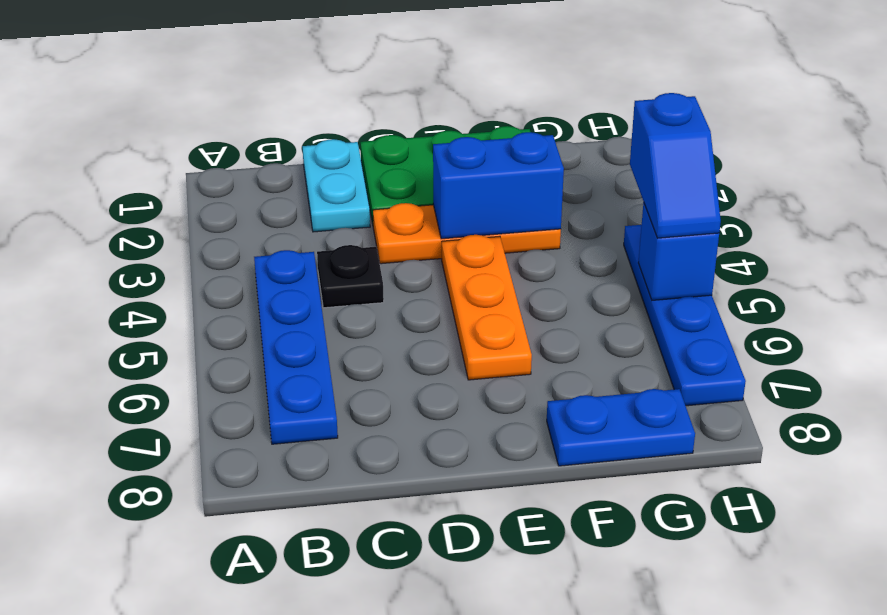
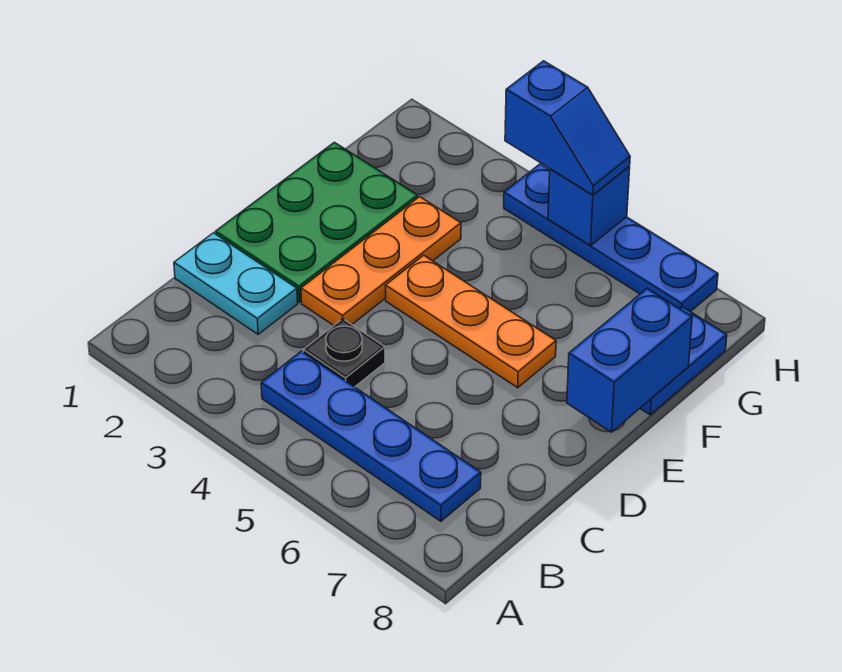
blue brick E3:F3 level 2 -> blue brick E8:F8 level 2

